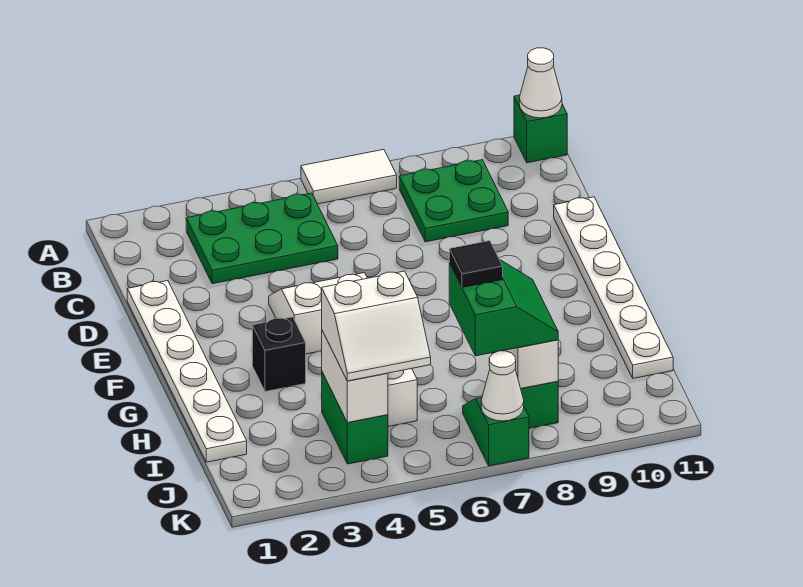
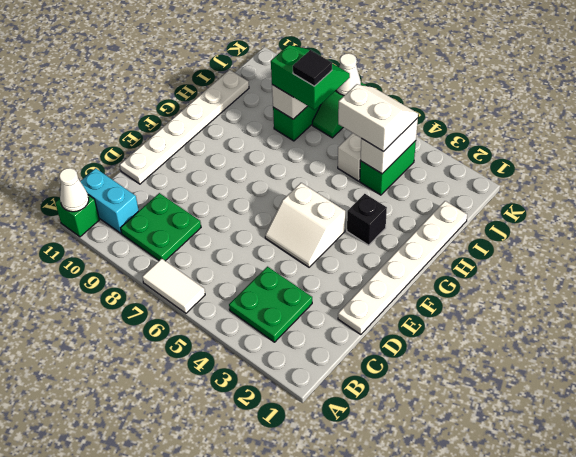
green plate B3:C5 level 1 -> green plate B3:C4 level 1
none -> cyan brick B10:B11 level 1
green slope I7:J8 level 3 top 7 -> green slope I7:J8 level 3 top I

